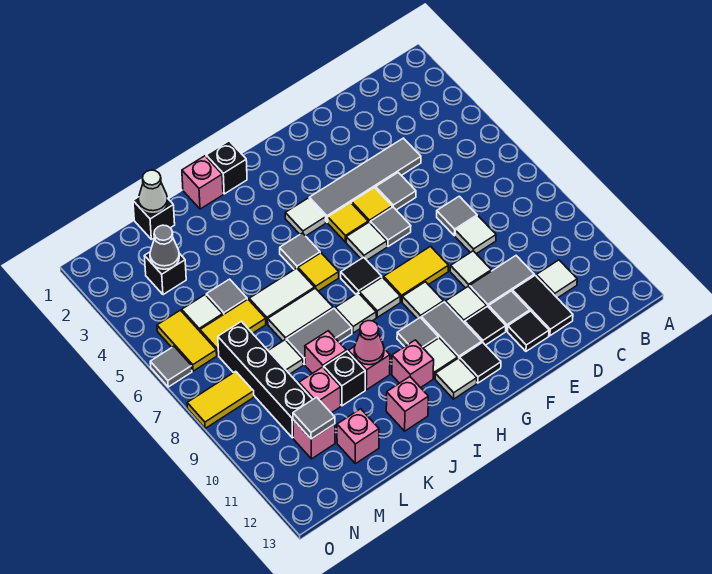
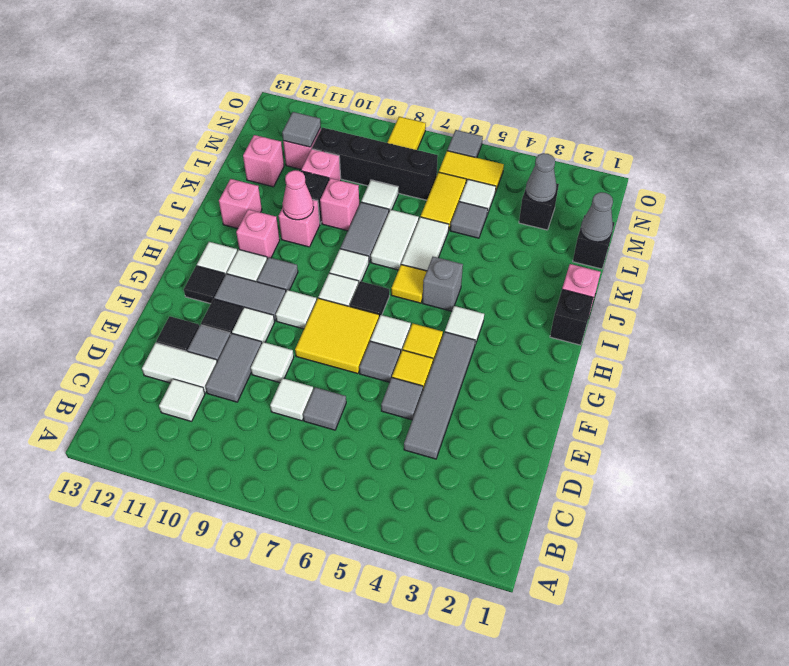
black tile D11:D12 level 1 -> white tile D11:D12 level 1
yellow tile F8:G8 level 1 -> yellow tile F7:G8 level 1
grey tile I5 level 1 -> grey brick I5 level 1
white cone L1 level 2 -> grey cone L1 level 2

